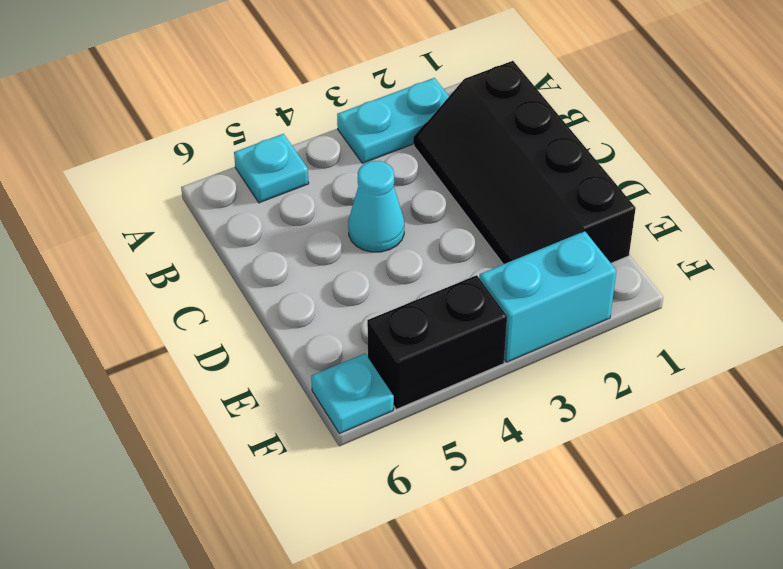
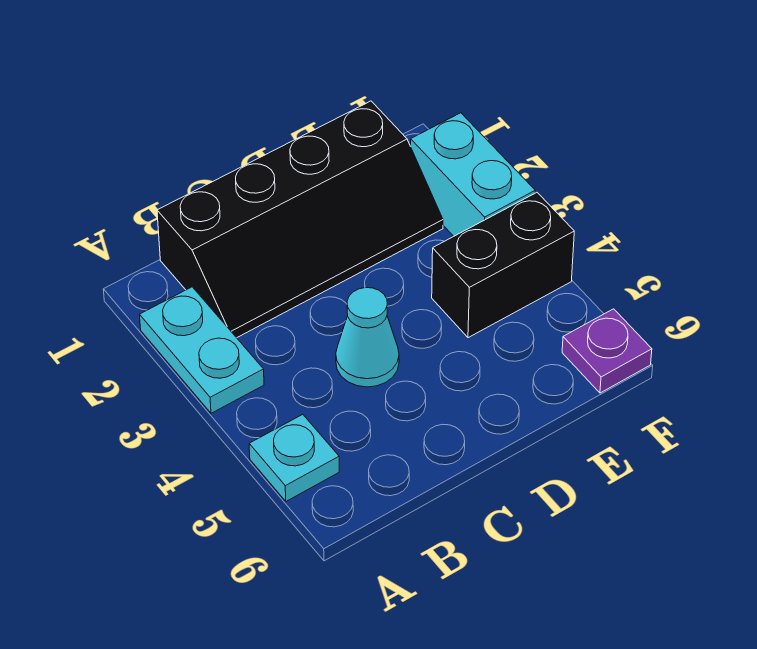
black brick F4:F5 level 1 -> black brick E4:F4 level 1
cyan plate F6 level 1 -> purple plate F6 level 1

